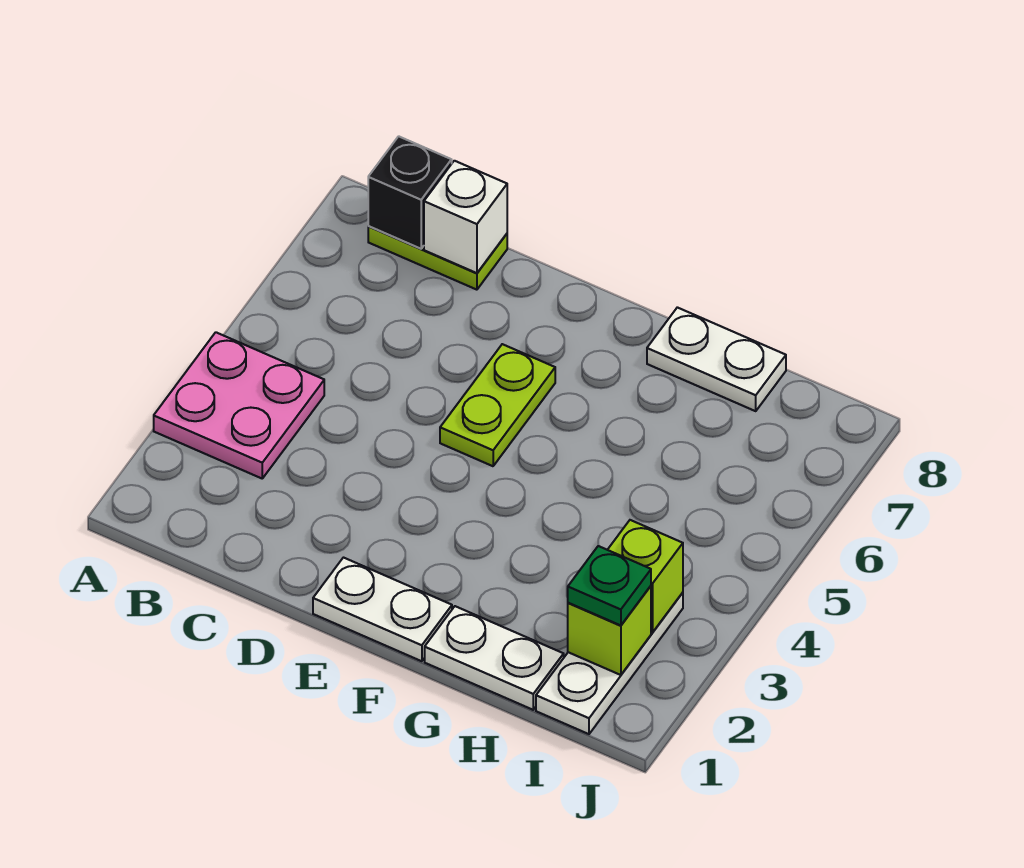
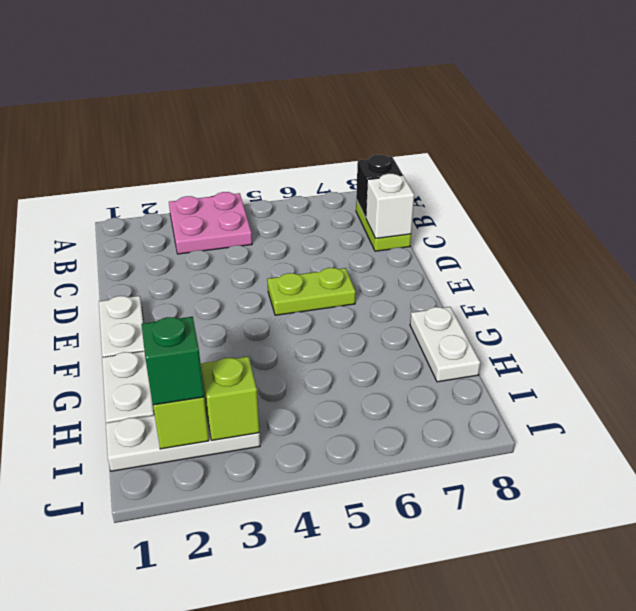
green plate I2 level 3 -> green brick I2 level 3

